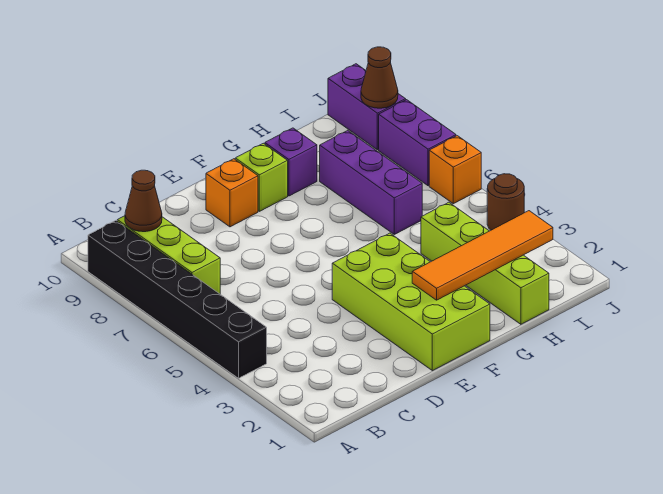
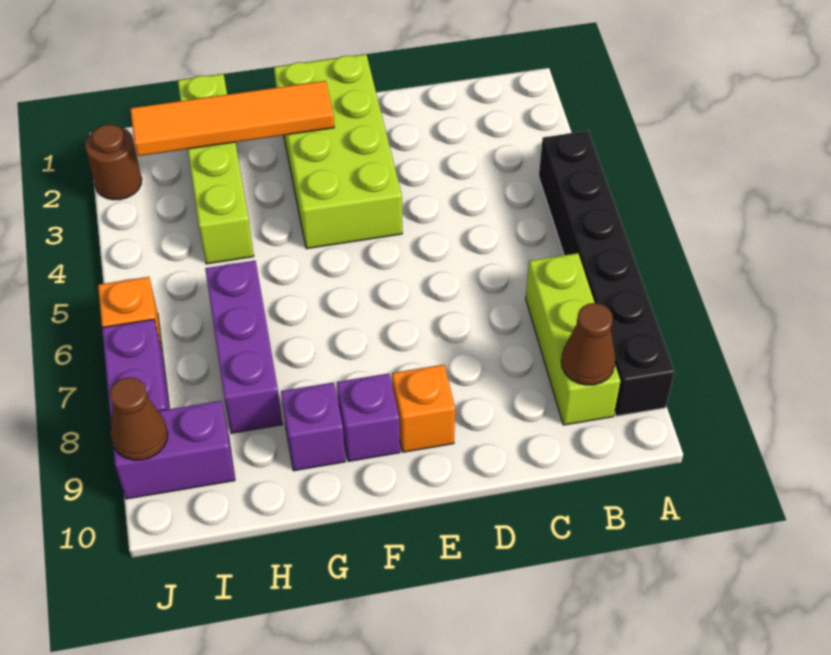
lime brick F9 level 1 -> purple brick F9 level 1
brown round brick J4 level 1 -> brown round brick J2 level 1
purple brick J9:J10 level 1 -> purple brick I9:J9 level 1

